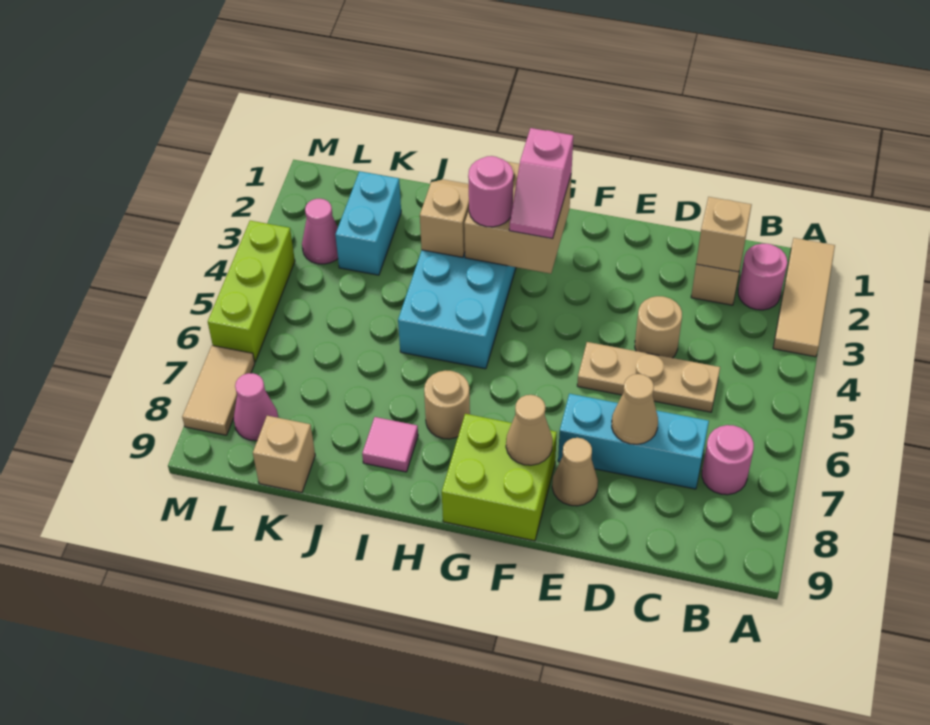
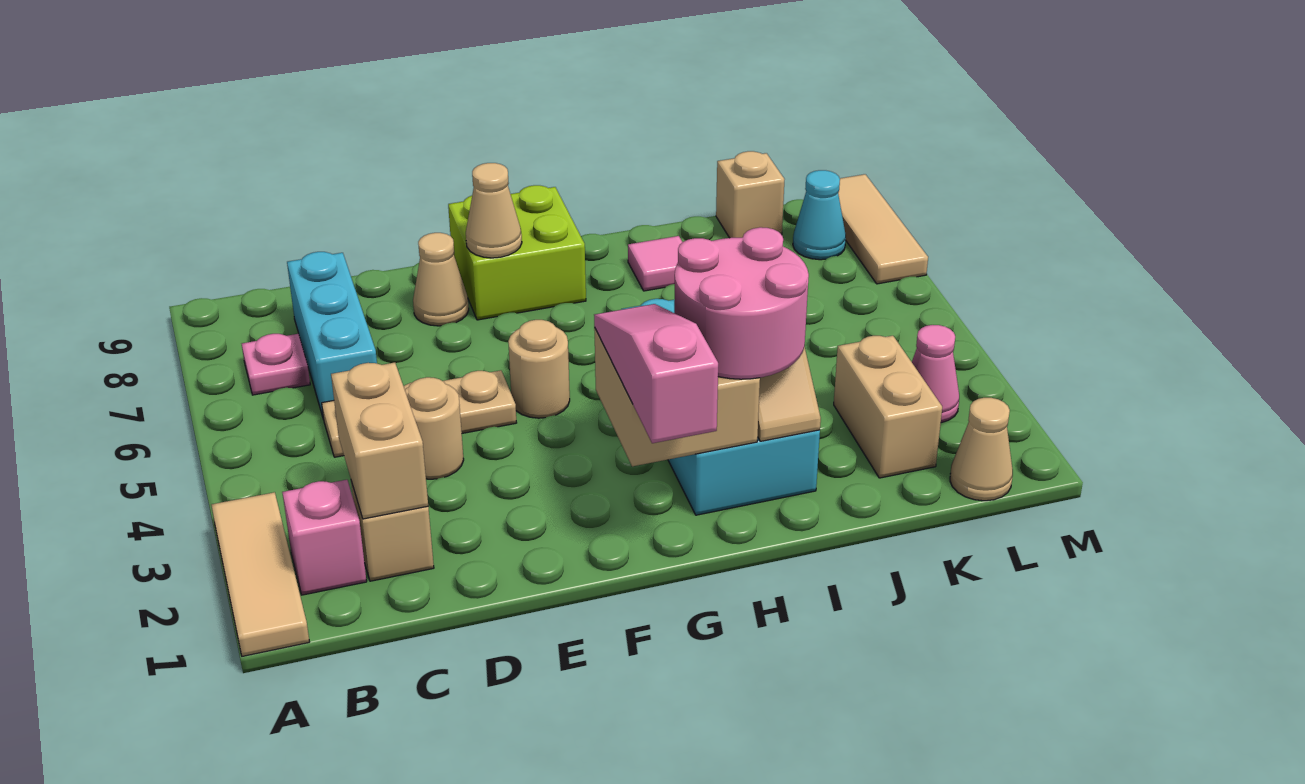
pink round brick B2 level 1 -> pink brick B2 level 1
pink round brick B7 level 1 -> pink plate B7 level 1
tan brick C2 level 2 -> tan brick C2:C3 level 2
cyan brick C7:E7 level 1 -> cyan brick C6:C8 level 1
tan cone D7 level 2 -> tan cone L1 level 1
pink slope G2:G3 level 3 top 2 -> pink slope G1:G3 level 3 top 1
pink round brick H3 level 3 -> pink round brick H2:I3 level 3
tan round brick H7 level 1 -> tan round brick F5 level 1
cyan brick K2:K3 level 1 -> tan brick K2:K3 level 1
pink cone L8 level 1 -> cyan cone L8 level 1
lime brick M4:M6 level 1 -> none
tan tile M7:M8 level 1 -> tan tile M7:M9 level 1

